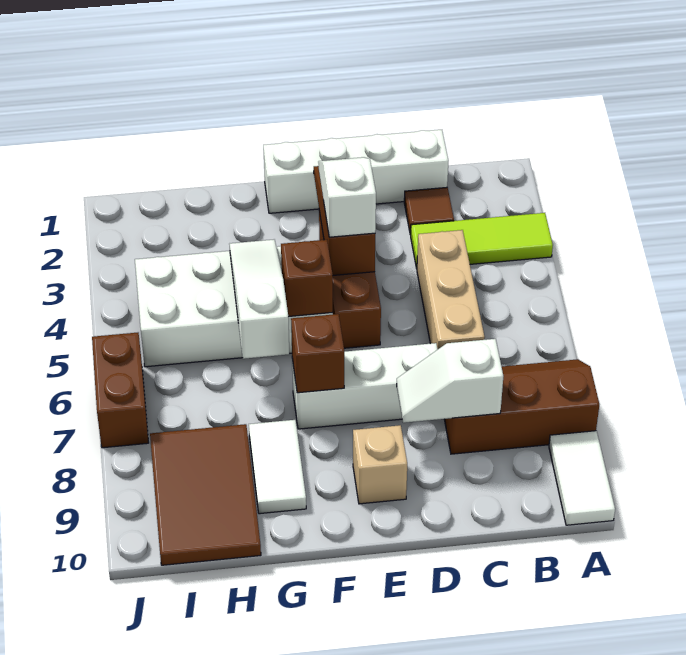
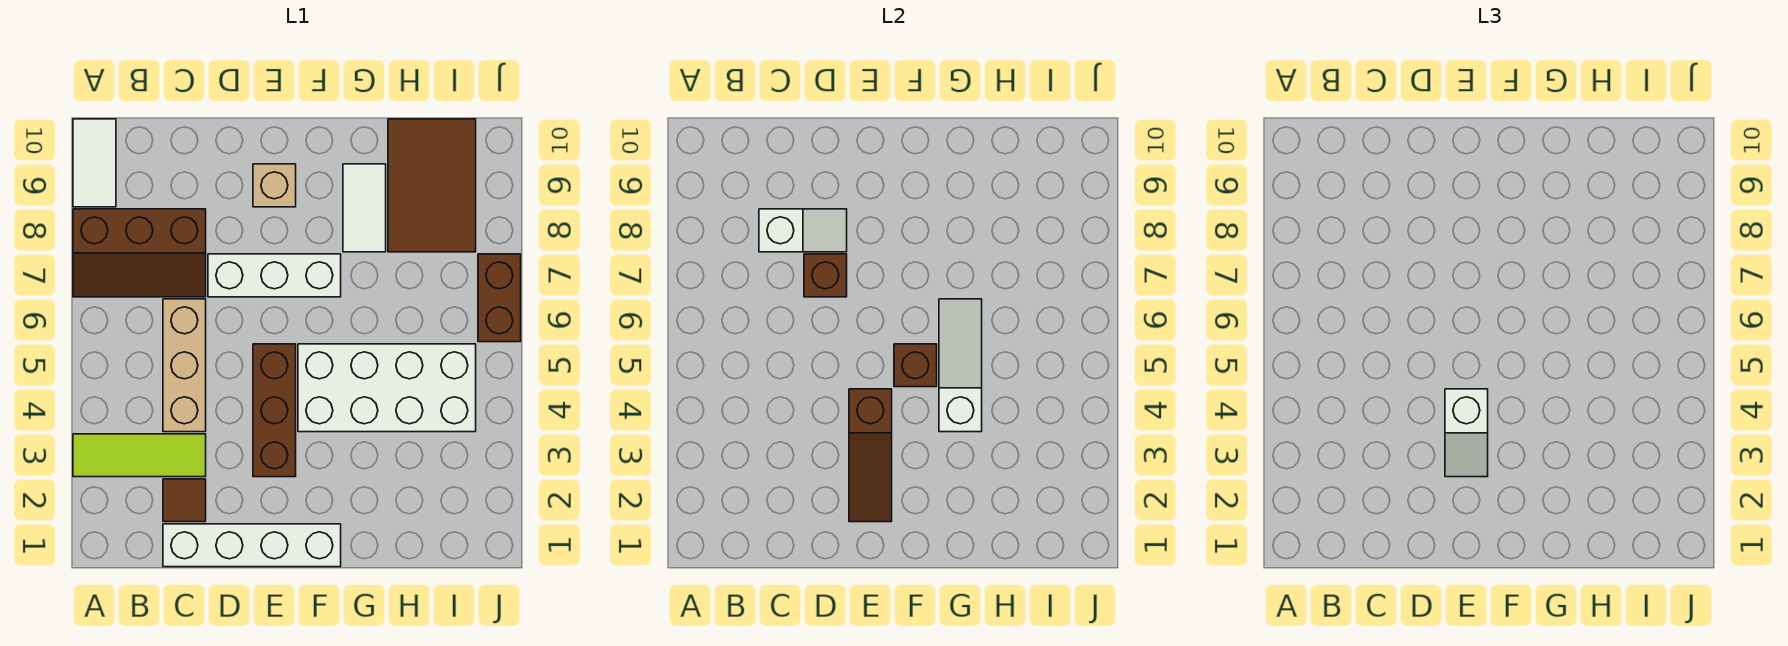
brown brick F7 level 2 -> brown brick D7 level 2
white slope G4:G6 level 2 top 6 -> white slope G4:G6 level 2 top 4

